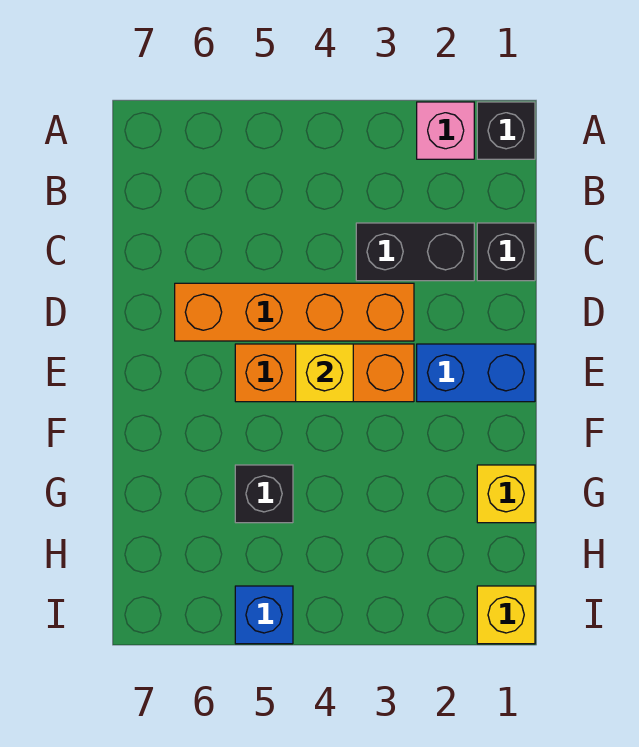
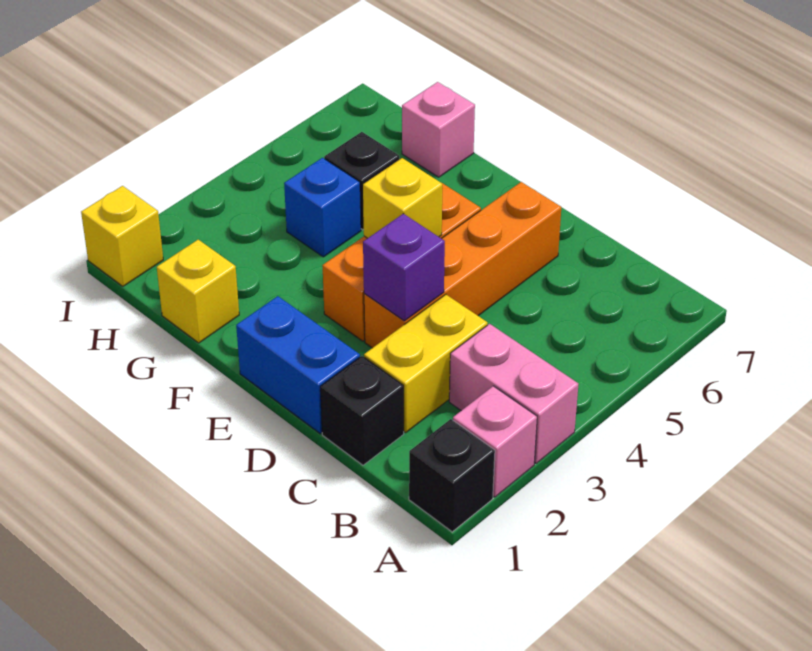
none -> pink brick A3:B3 level 1
black brick C2:C3 level 1 -> yellow brick C2:C3 level 1
none -> purple brick D3 level 2
blue brick E1:E2 level 1 -> blue brick D1:E1 level 1
none -> pink brick G7 level 1
blue brick I5 level 1 -> blue brick G4 level 1

